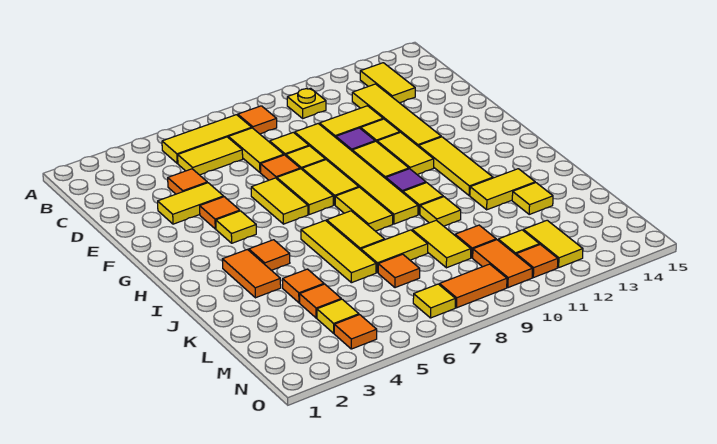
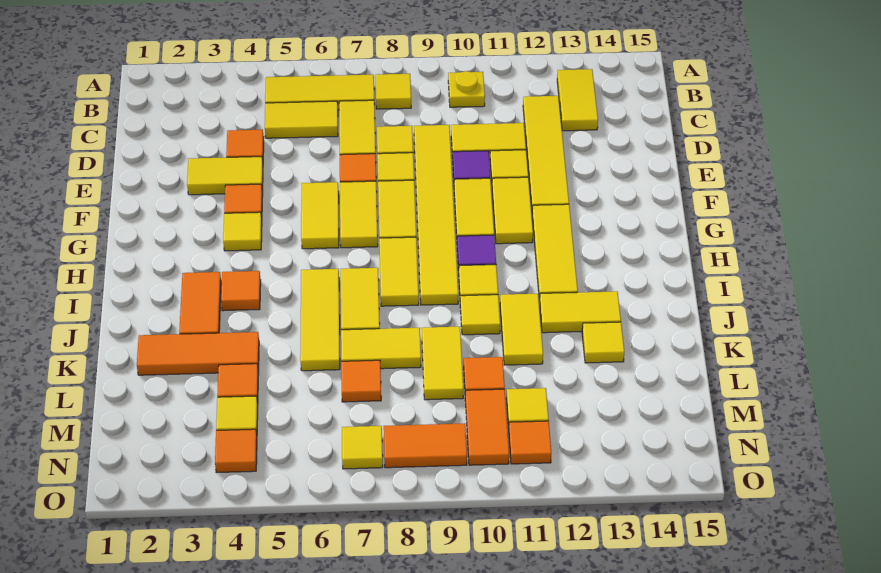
orange tile B8 level 1 -> yellow tile B8 level 1
orange tile K4 level 1 -> orange tile K2:K4 level 1
yellow tile M12:N12 level 1 -> yellow tile J11:K11 level 1

